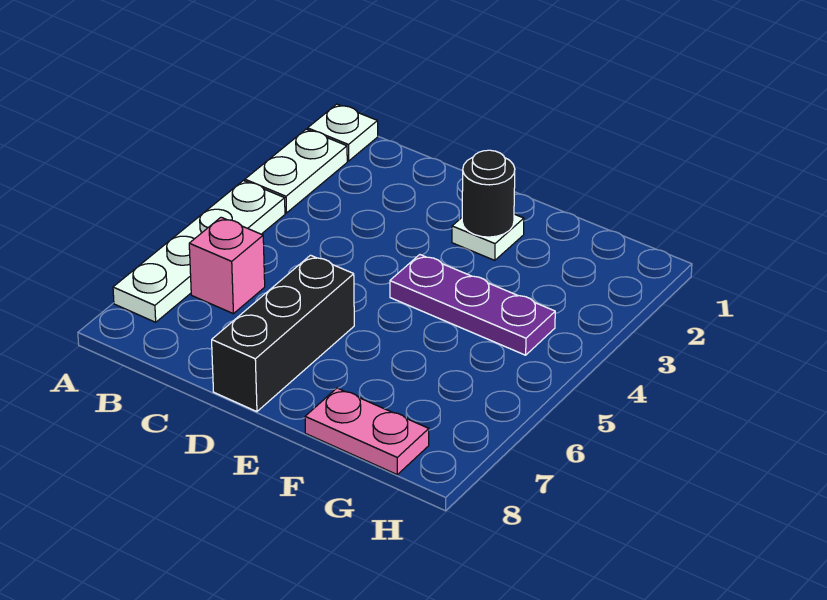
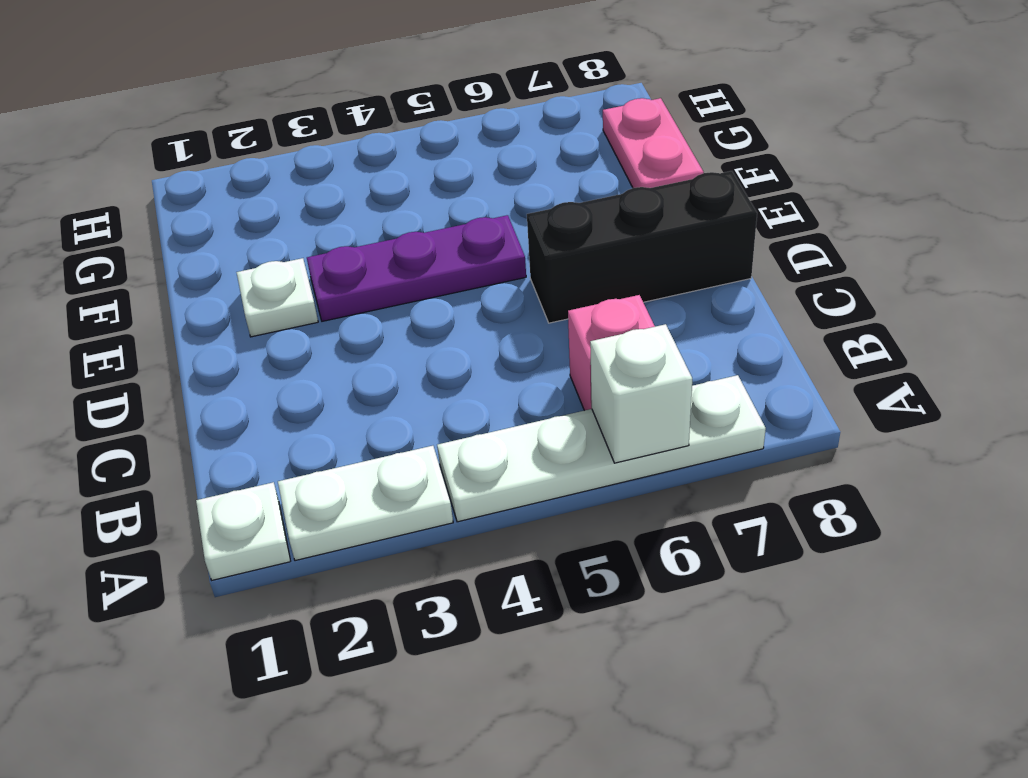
none -> white brick A6 level 2
black round brick E2 level 2 -> none
purple plate E4:G4 level 1 -> purple plate E3:E5 level 1

